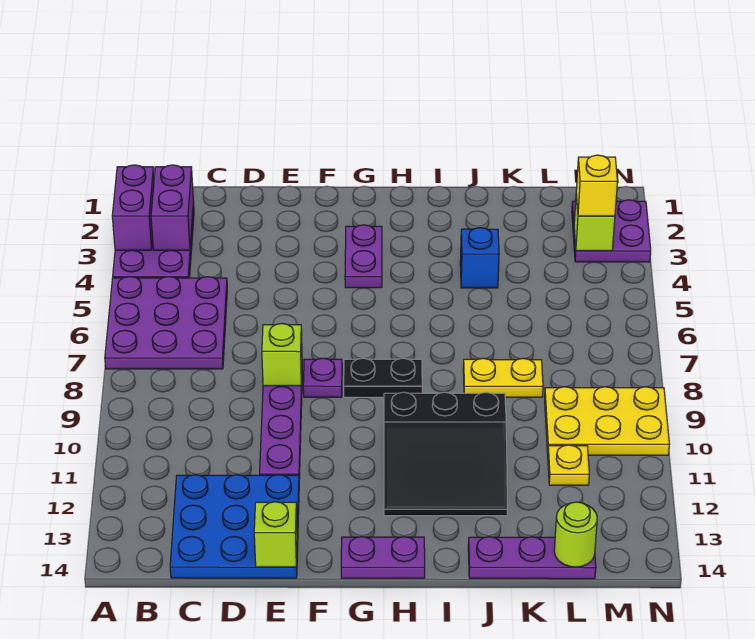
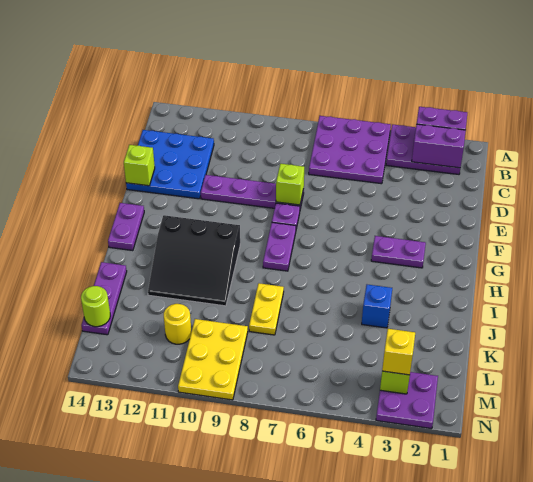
black plate G8:H8 level 1 -> purple plate G8:H8 level 1
black slope H10:J12 level 1 top 10 -> black slope H10:J12 level 1 top H
yellow plate L11 level 1 -> yellow round brick L11 level 1

